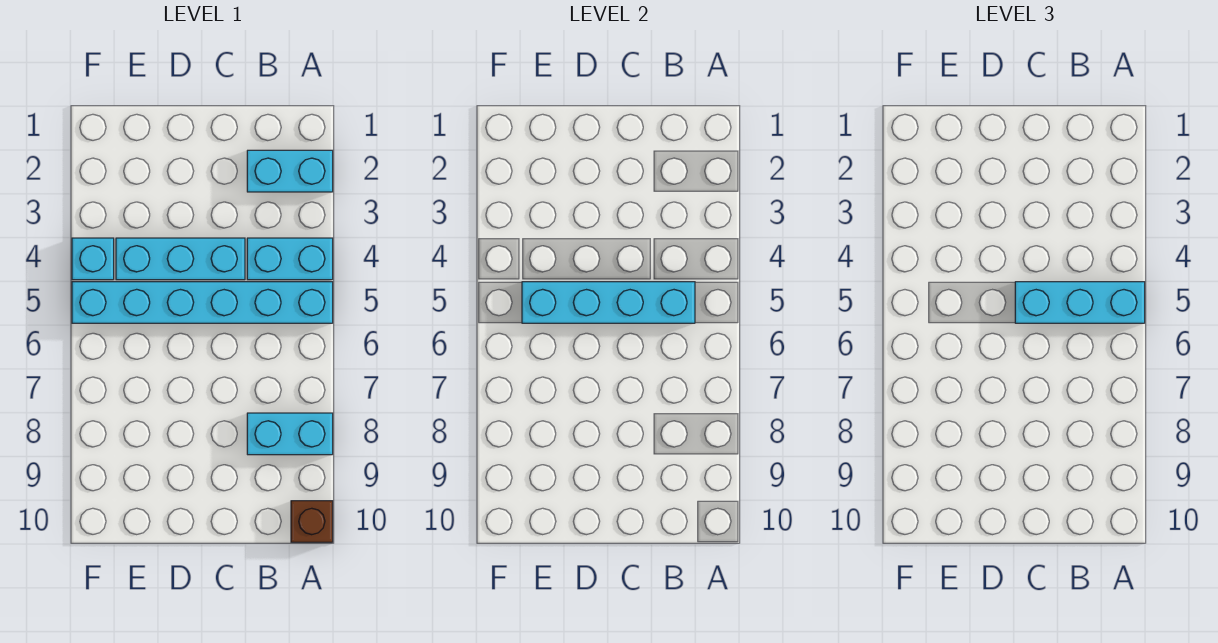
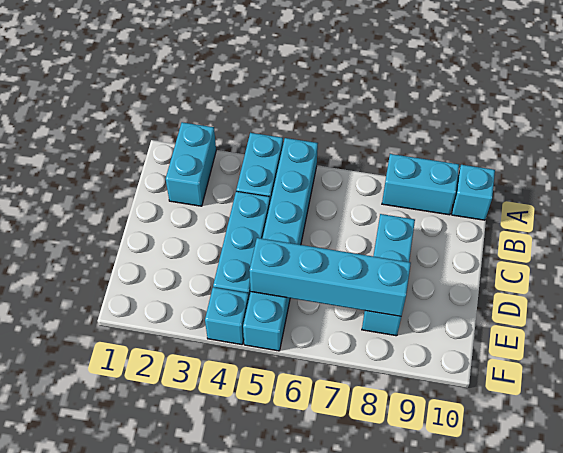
cyan brick A5:C5 level 3 -> cyan brick C8:E8 level 1
cyan brick A8:B8 level 1 -> cyan brick A8:A9 level 1
brown brick A10 level 1 -> cyan brick A10 level 1
cyan brick B5:E5 level 2 -> cyan brick E5:E8 level 2

